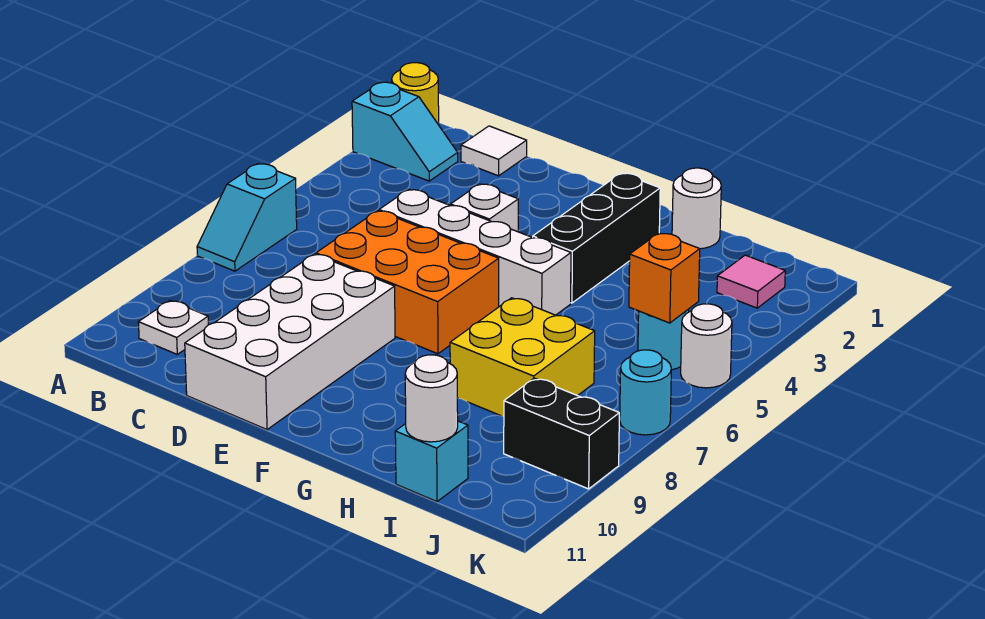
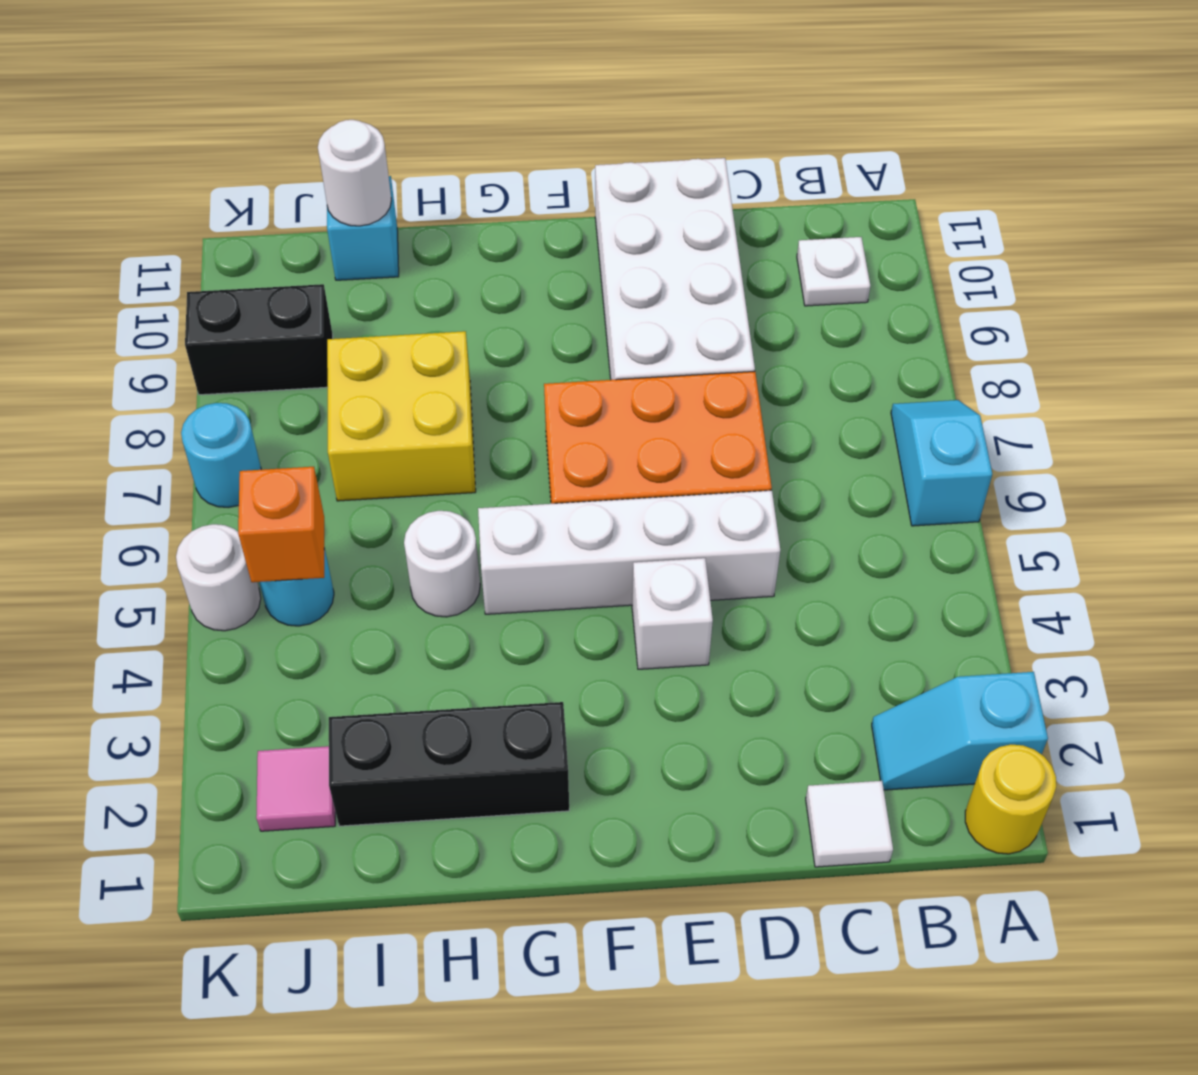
black brick G2:G4 level 1 -> black brick G2:I2 level 1
white round brick H1 level 1 -> white round brick H5 level 1

